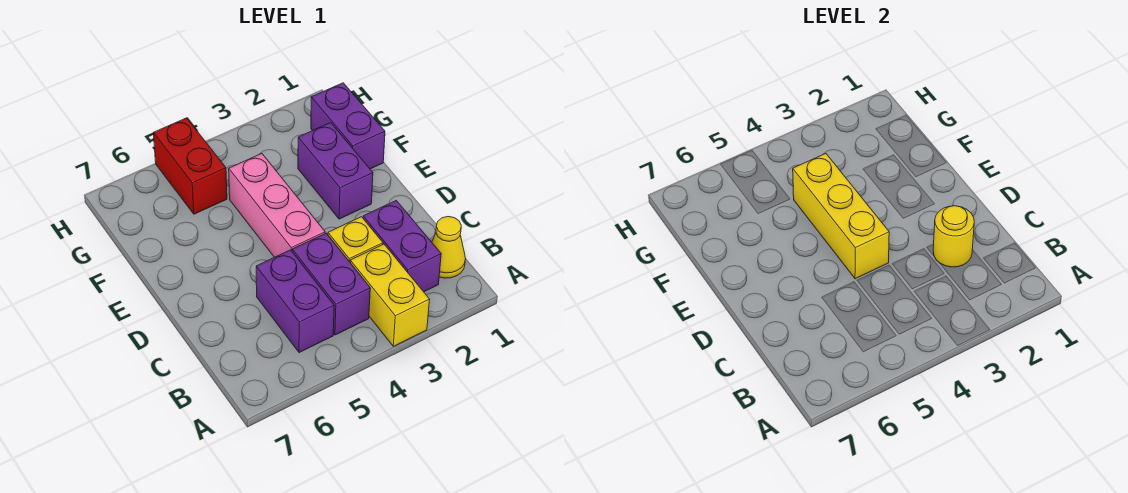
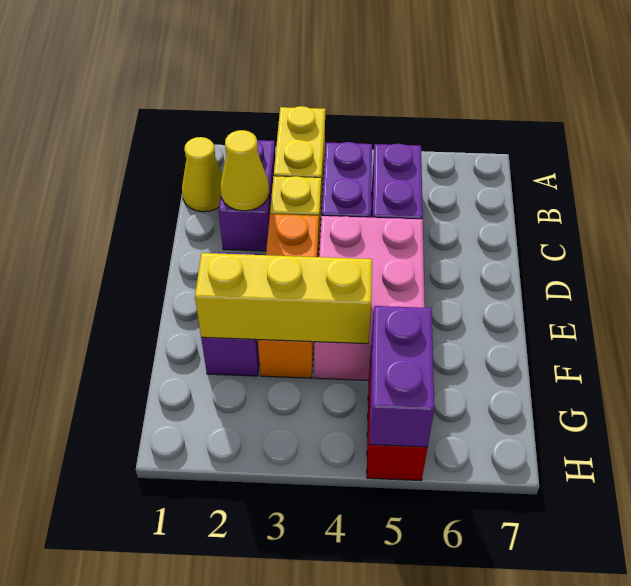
yellow round brick C2 level 2 -> yellow cone C2 level 2
none -> orange brick D3:F3 level 1
pink brick D4:F4 level 1 -> pink brick D4:F5 level 1
yellow brick D4:F4 level 2 -> yellow brick F2:F4 level 2
purple brick F1:G1 level 1 -> purple brick G5:H5 level 2

